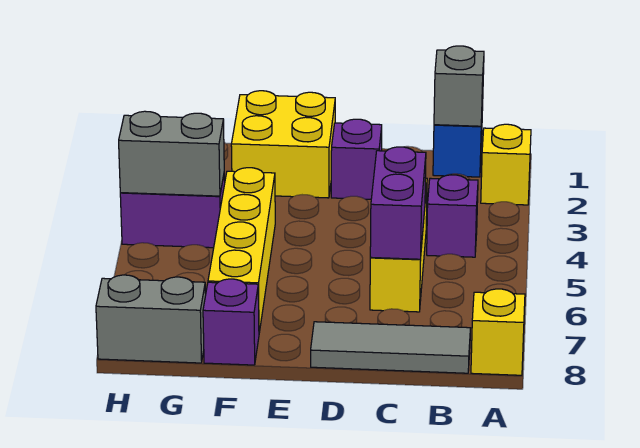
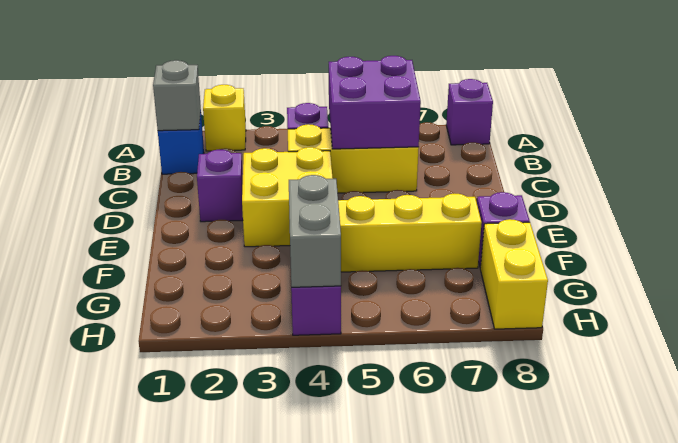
yellow brick A8 level 1 -> purple brick A8 level 1
grey tile B8:D8 level 1 -> none
purple brick C5:C6 level 2 -> purple brick B5:C6 level 2
yellow brick E1:F2 level 1 -> yellow brick D3:E4 level 1
grey brick G8:H8 level 1 -> yellow brick G8:H8 level 1

